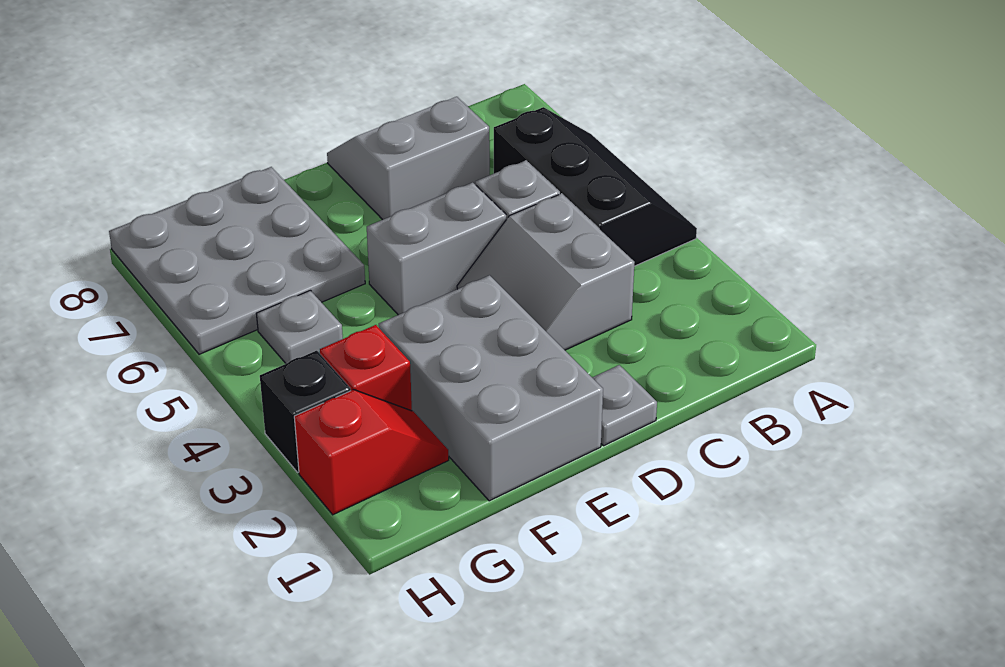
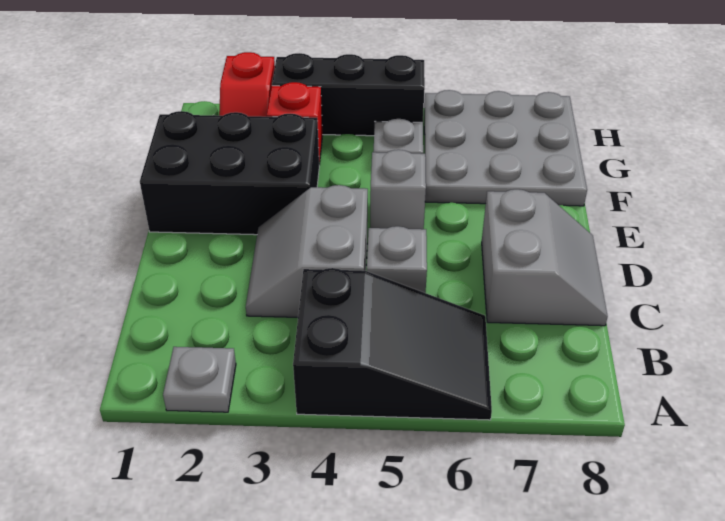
black slope A4:B6 level 1 top B -> black slope A4:B6 level 1 top 4
grey slope C3:D4 level 1 top C -> grey slope C3:D4 level 1 top 4
grey plate D1 level 1 -> grey plate A2 level 1
grey brick D5:E5 level 1 -> grey brick E5 level 1
grey brick E1:F3 level 1 -> black brick E1:F3 level 1
black brick H3 level 1 -> black brick H3:H5 level 1

